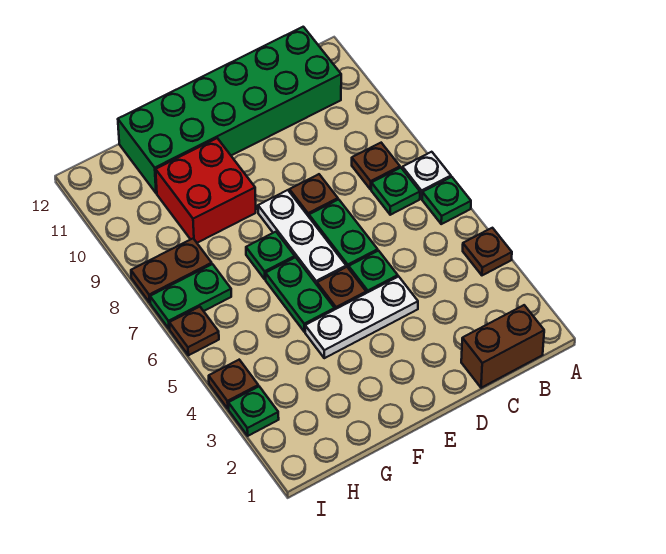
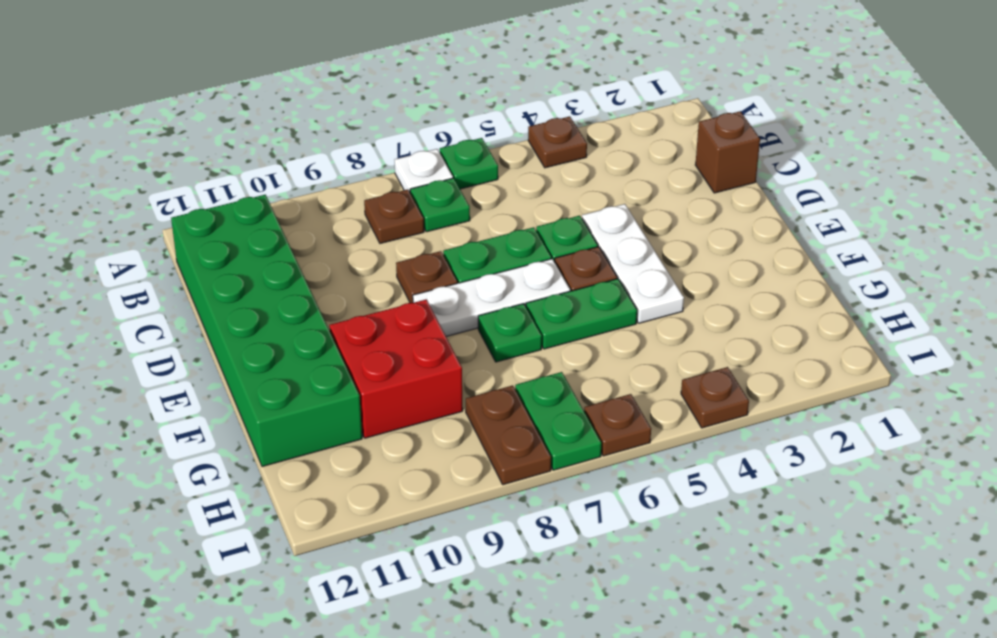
brown brick B1:C1 level 1 -> brown brick C1 level 1
green plate I3 level 1 -> none

